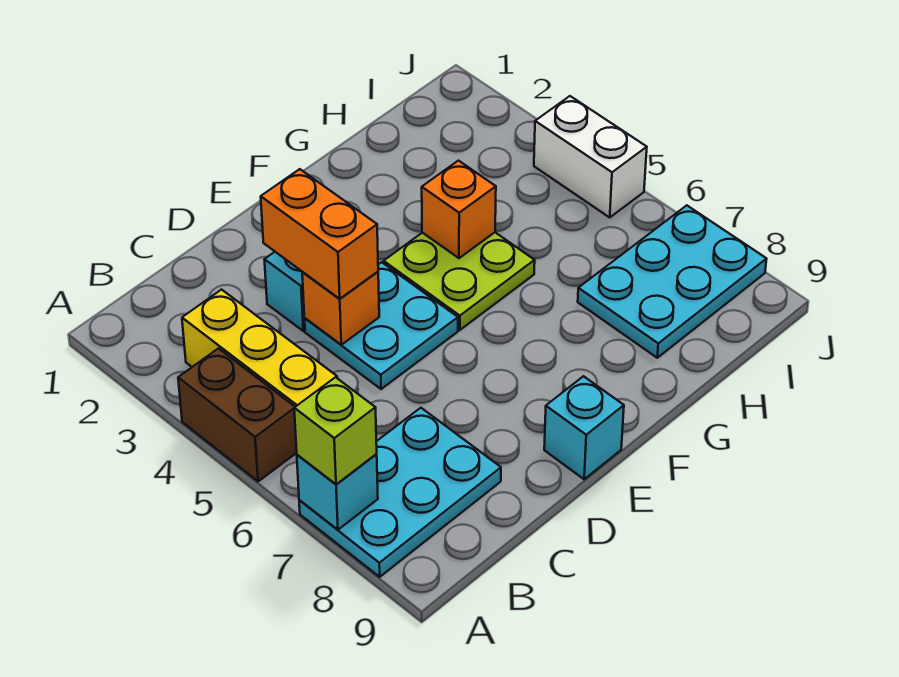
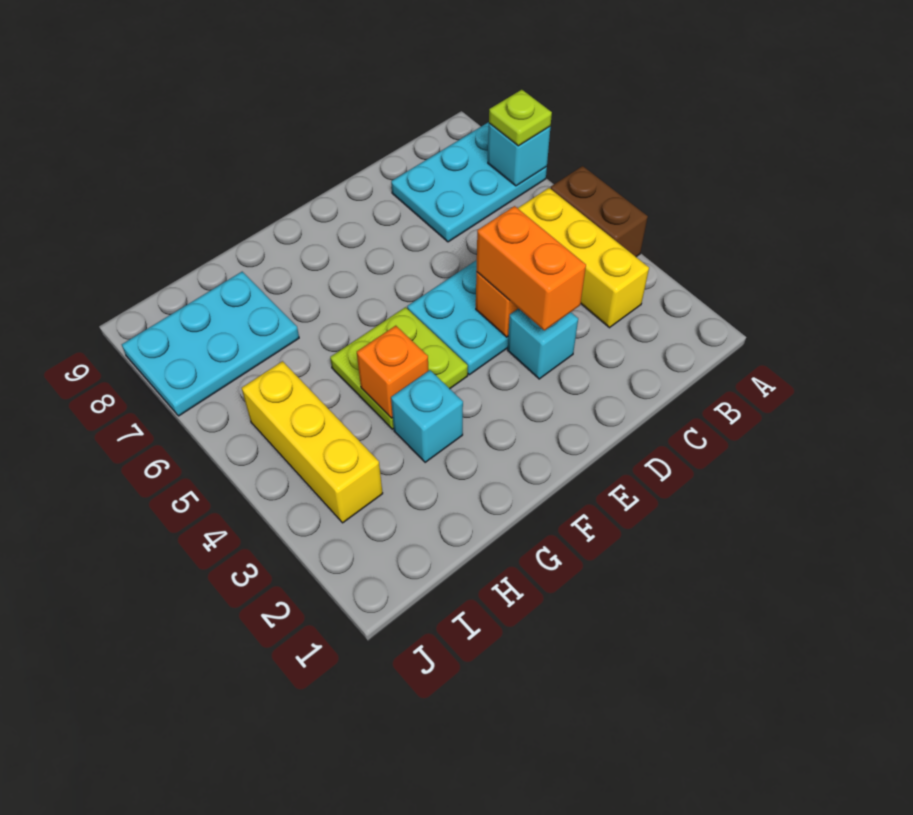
lime brick A7 level 3 -> lime plate A7 level 3
cyan brick E9 level 1 -> cyan brick G3 level 1
none -> yellow brick I3:I5 level 1
white brick J4:J5 level 1 -> none

